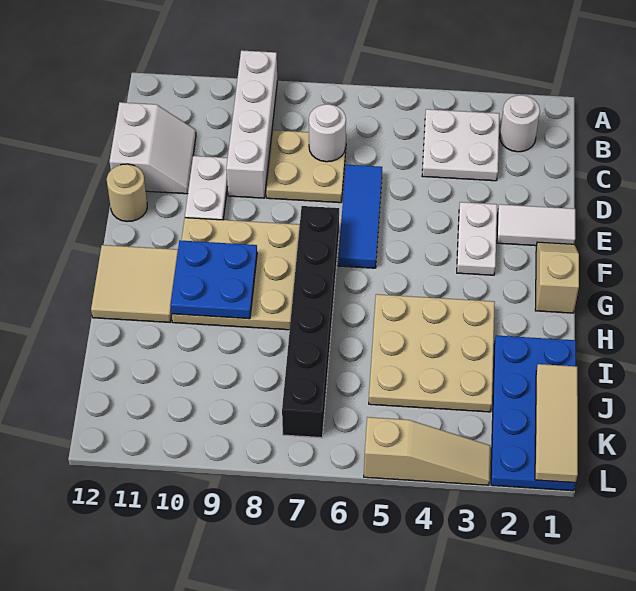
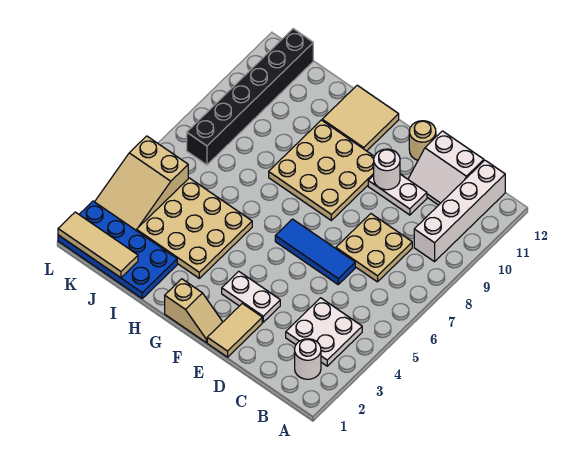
white brick A9:D9 level 1 -> white brick B9:B12 level 1
white round brick C7 level 2 -> white round brick E10 level 2
white tile E1:E2 level 1 -> tan tile E1:E2 level 1
black brick F7:K7 level 1 -> black brick K7:K12 level 1
blue plate G9:H10 level 2 -> none
tan slope L3:L5 level 1 top 5 -> tan slope K3:L5 level 1 top 5

